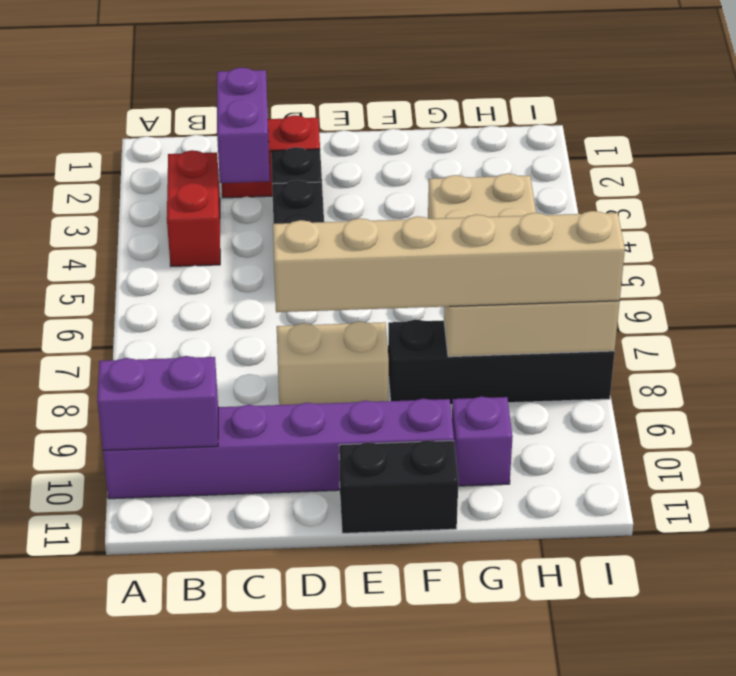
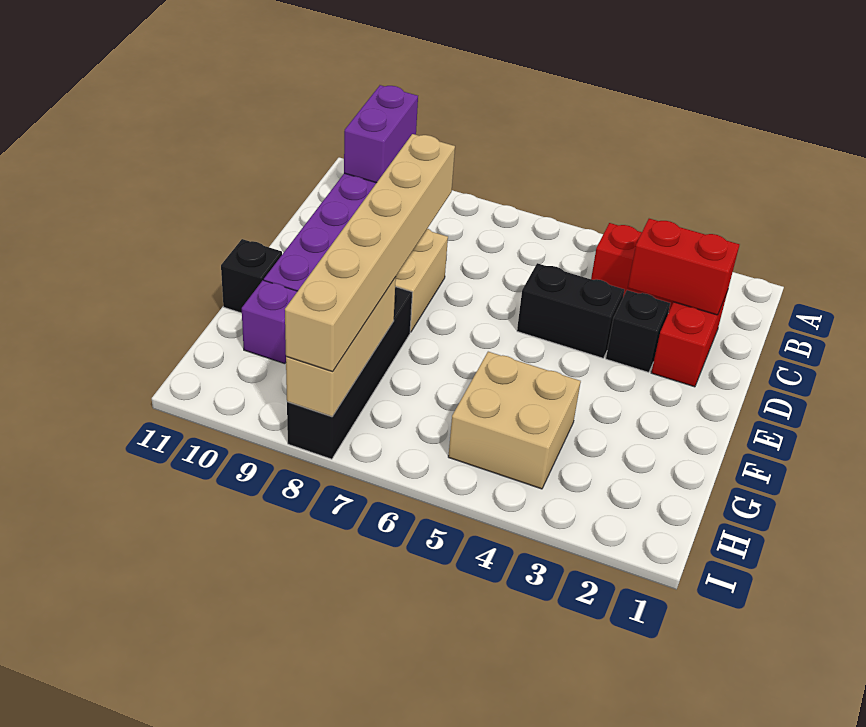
purple brick C2:C3 level 2 -> red brick C2:C3 level 2
black brick E11:F11 level 1 -> black brick F11 level 1

